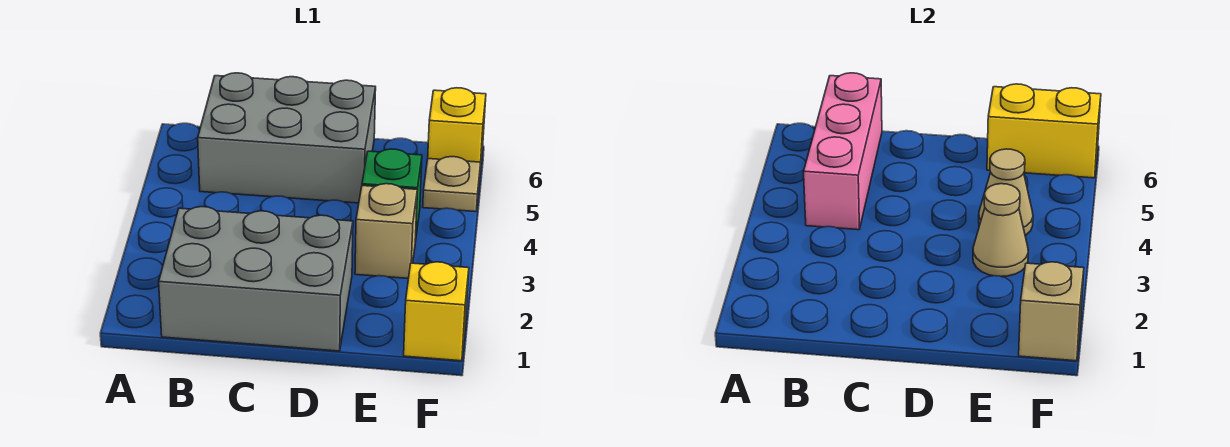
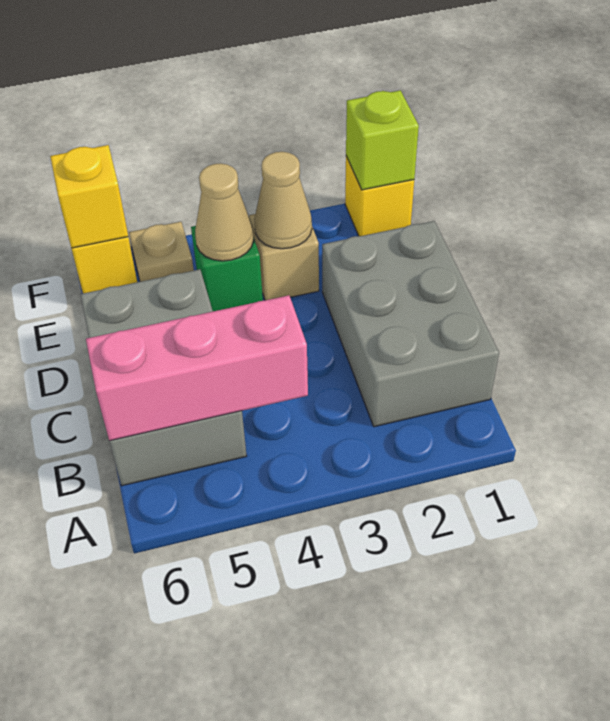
yellow brick E6:F6 level 2 -> yellow brick F6 level 2
tan brick F1 level 2 -> lime brick F1 level 2

